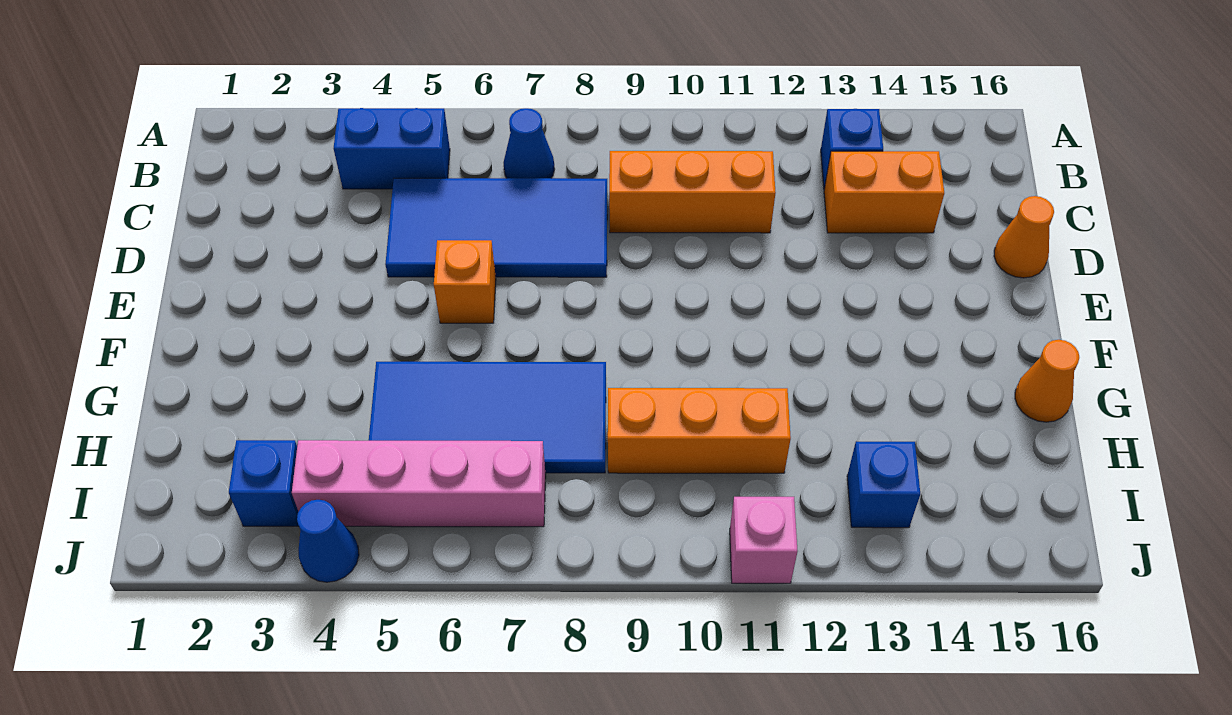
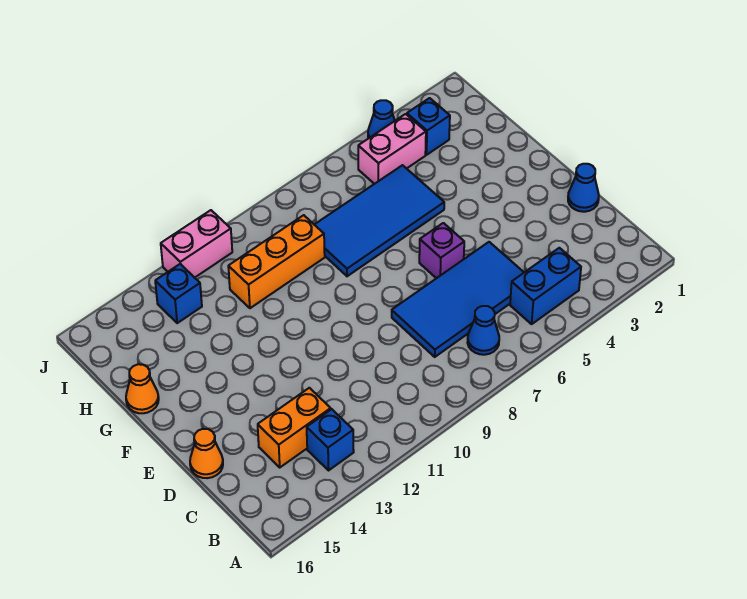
orange brick C9:C11 level 1 -> none
none -> blue cone D1 level 1
orange brick E6 level 1 -> purple brick E6 level 1
pink brick I4:I7 level 1 -> pink brick I4:I5 level 1
pink brick J11 level 1 -> pink brick J11:J12 level 1

